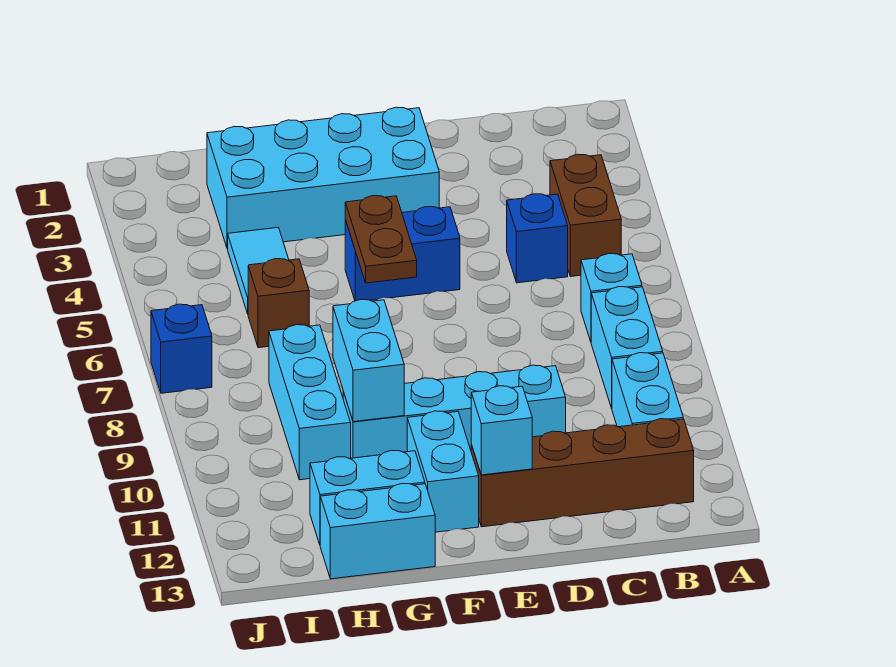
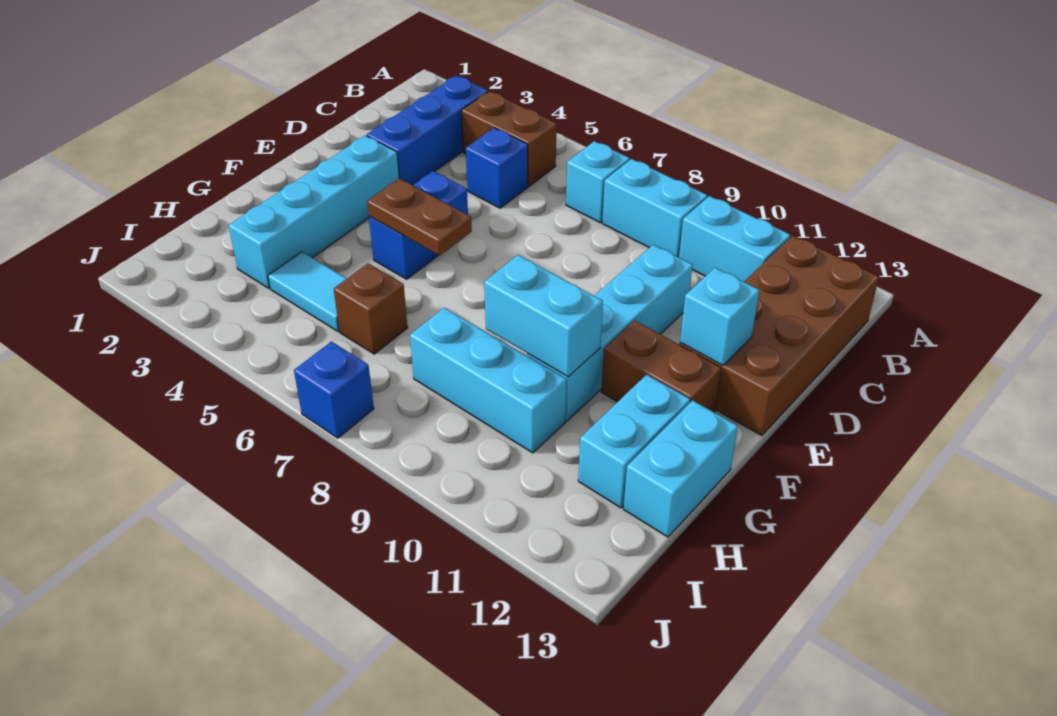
none -> blue brick B3:D3 level 1
brown brick B12:E12 level 1 -> brown brick B12:E13 level 1
cyan brick E2:H3 level 1 -> cyan brick E3:H3 level 1
cyan brick F11:F12 level 1 -> brown brick F11:F12 level 1

